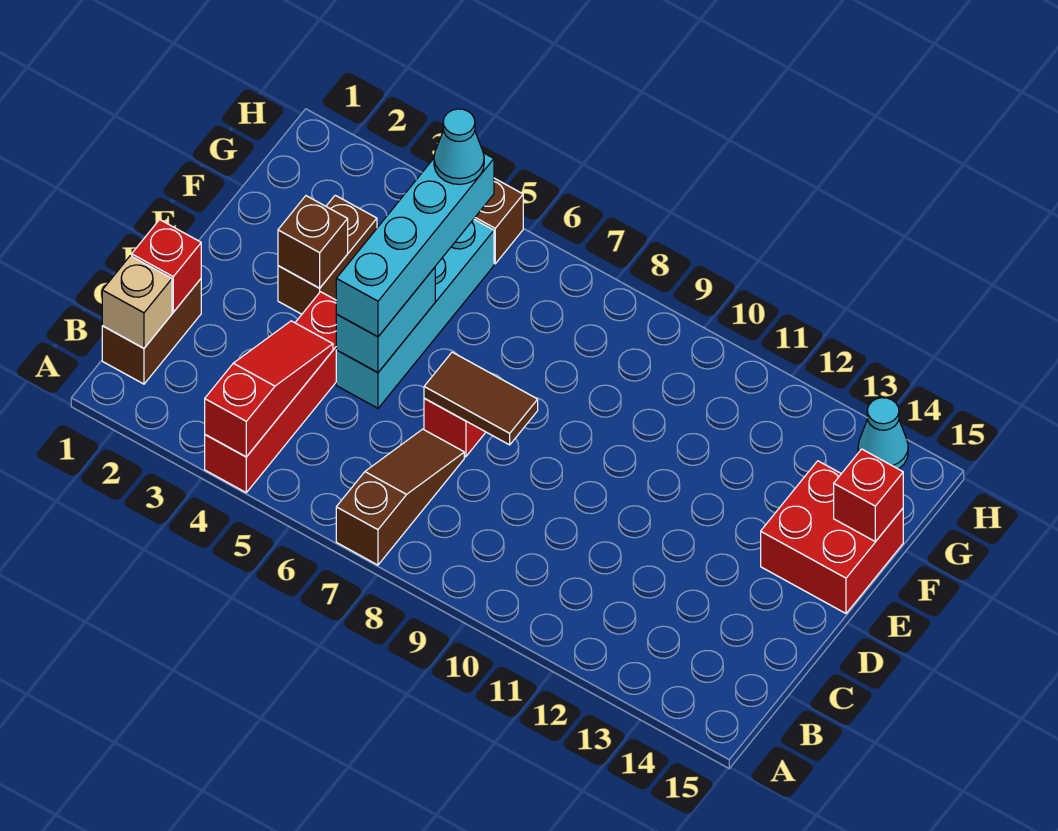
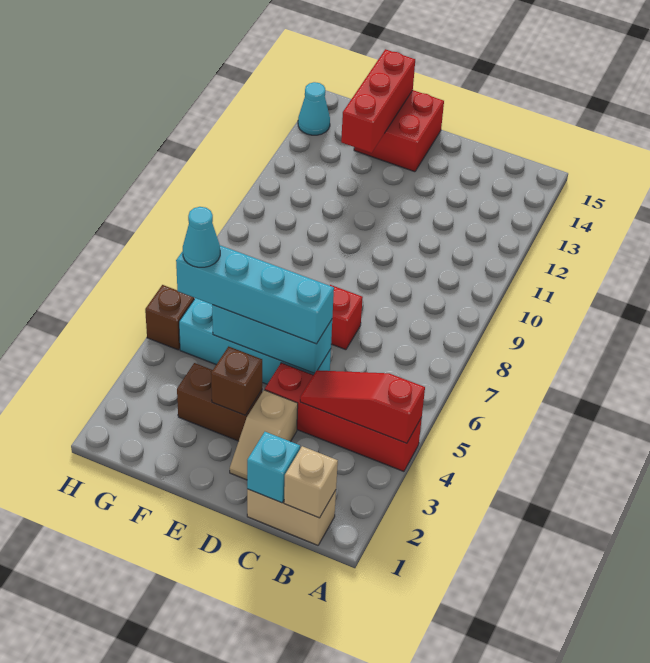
brown slope A7:C7 level 1 top A -> none
brown brick B1:C1 level 1 -> tan brick B1:C1 level 1
red brick C1 level 2 -> cyan brick C1 level 2
none -> tan slope D2:D3 level 1 top 3
cyan brick D5:E5 level 2 -> cyan brick D5:F5 level 2
brown tile D7:D8 level 2 -> none
red brick F15 level 2 -> red brick F13:F15 level 2

